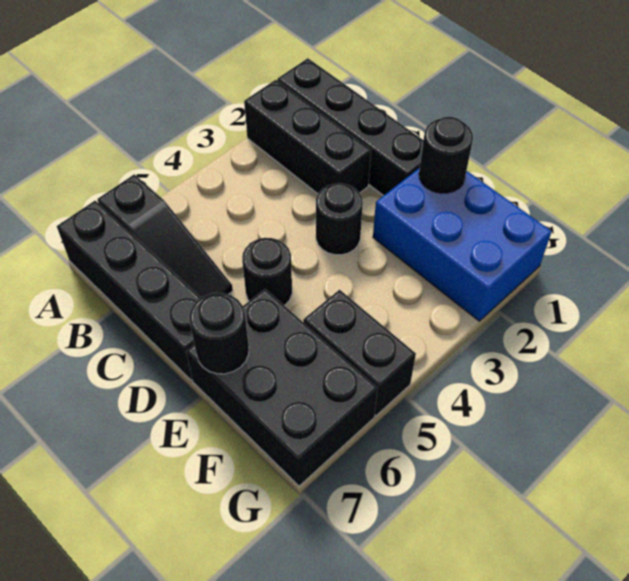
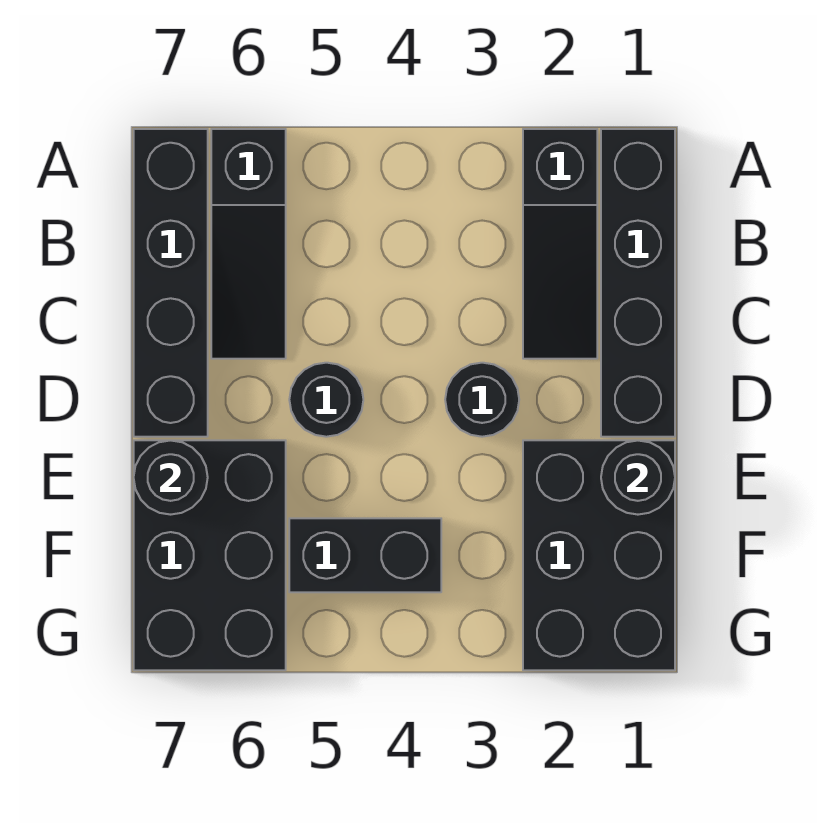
black brick A2:C2 level 1 -> black slope A2:C2 level 1 top A
blue brick E1:G2 level 1 -> black brick E1:G2 level 1
black brick F5:G5 level 1 -> black brick F4:F5 level 1

